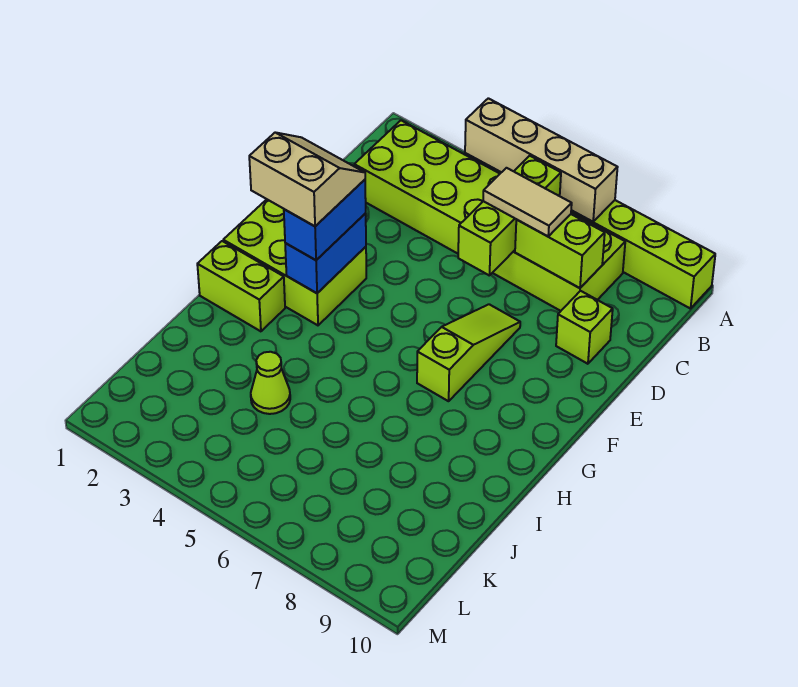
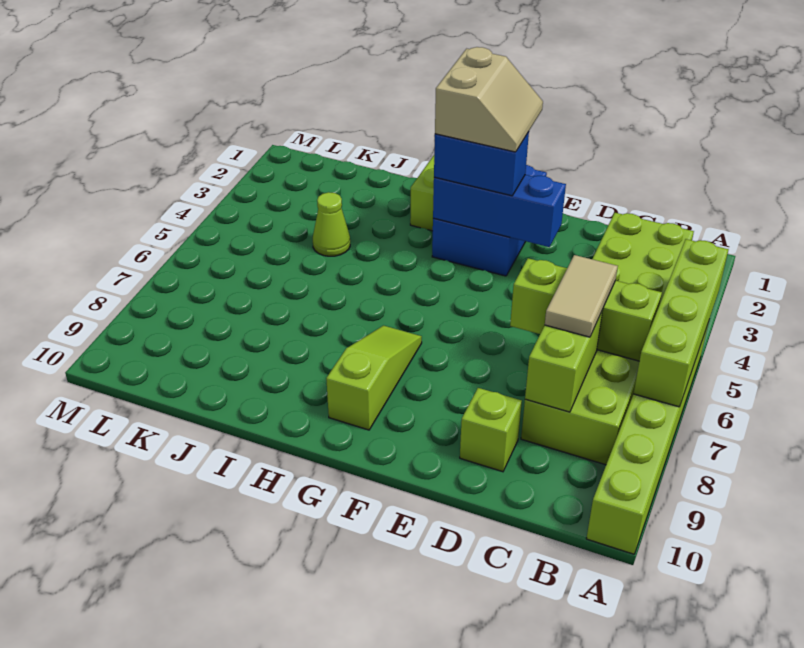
tan brick A4:A7 level 2 -> lime brick A4:A7 level 2
lime slope E7:G7 level 1 top G -> lime slope G7:G9 level 1 top 9
lime brick F1:G3 level 1 -> blue brick F1:G3 level 1
blue brick F3:G3 level 2 -> blue brick E3:G3 level 2

